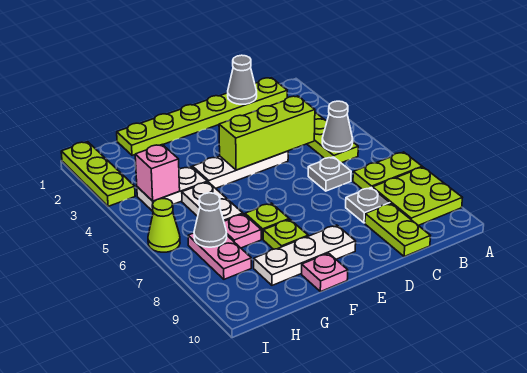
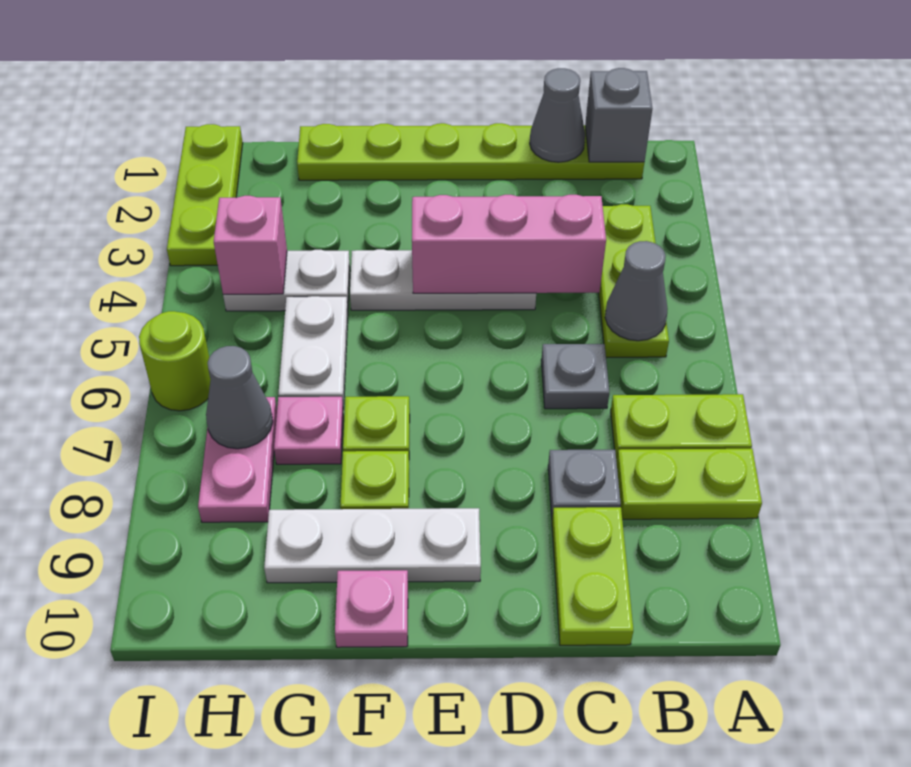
lime plate A8:B9 level 1 -> lime plate A8:B8 level 1
none -> grey brick B1 level 2
lime brick C4:E4 level 2 -> pink brick C4:E4 level 2
lime cone I6 level 1 -> lime round brick I6 level 1

